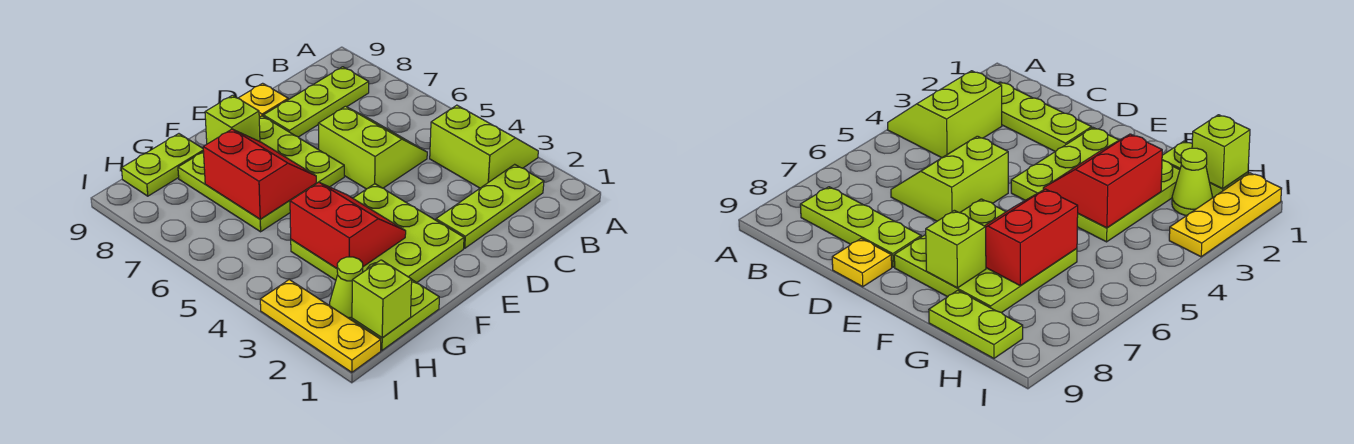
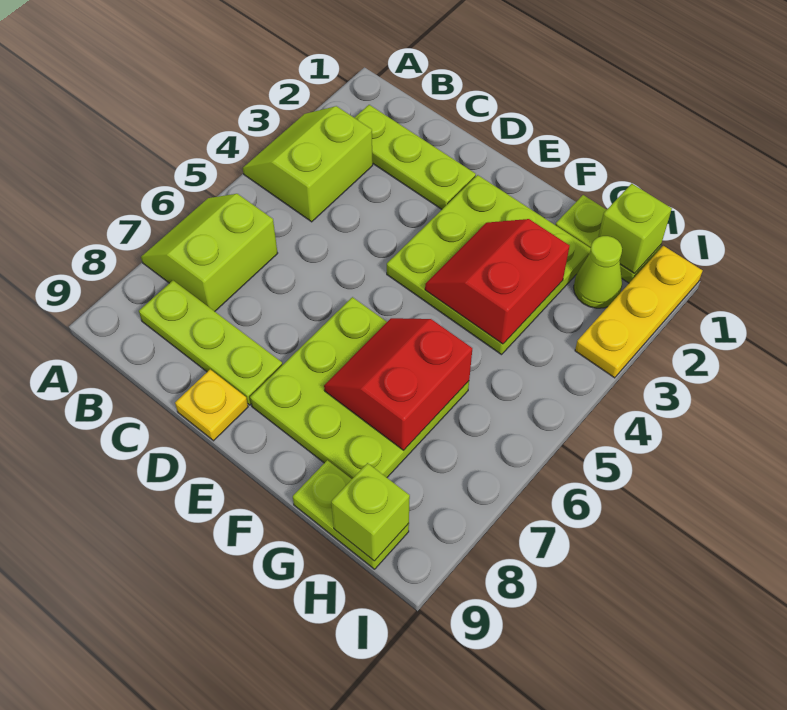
lime slope C5:D6 level 1 top D -> lime slope A6:B7 level 1 top B
lime brick F8 level 2 -> lime brick H9 level 2

